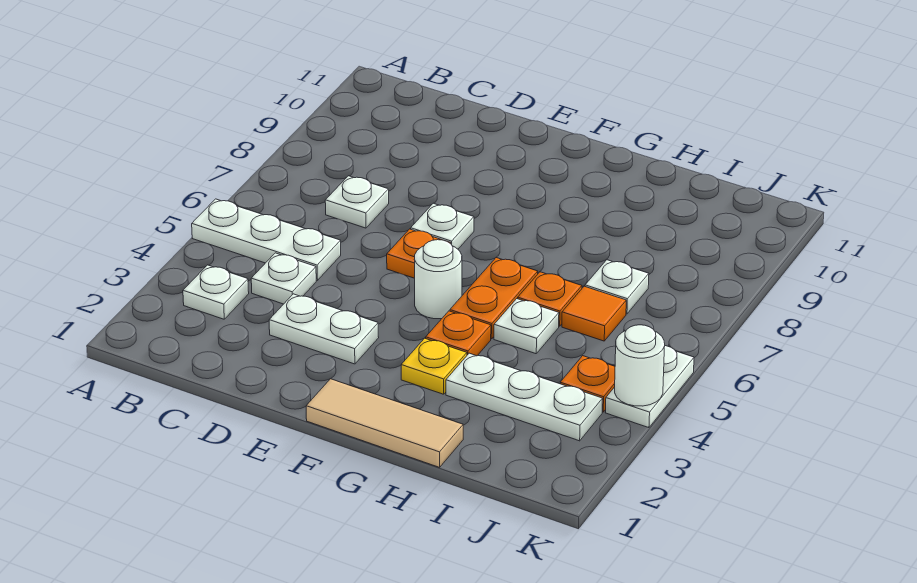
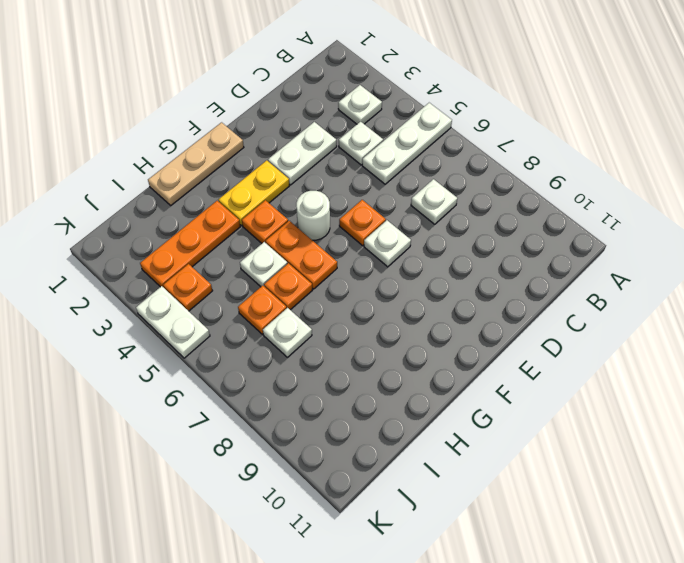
tan tile F1:H1 level 1 -> tan plate F1:H1 level 1
yellow plate G3 level 1 -> yellow plate F3:G3 level 1
white plate H3:J3 level 1 -> orange plate H3:J3 level 1
orange tile I6 level 1 -> orange plate I6 level 1
white round brick K4 level 2 -> none

